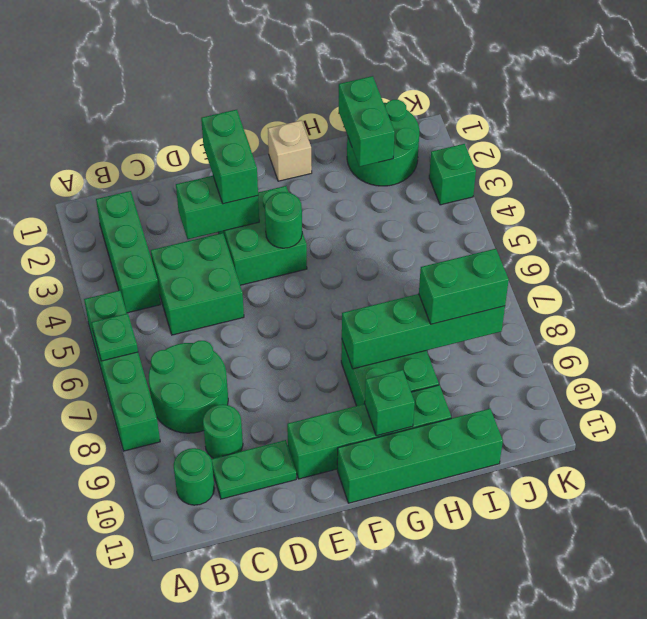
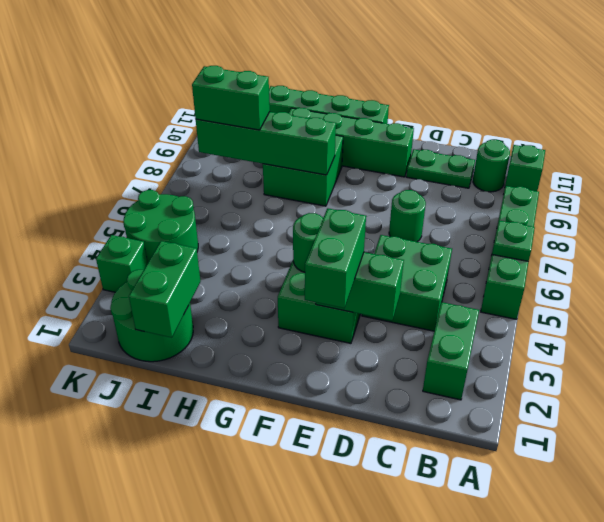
green brick B2:B4 level 1 -> green brick B2:B3 level 1
green round brick B7:C8 level 1 -> green round brick J4:K5 level 1
green round brick C9 level 1 -> green round brick D7 level 1
tan brick G1 level 1 -> none
green brick G10 level 2 -> green brick A10 level 1

